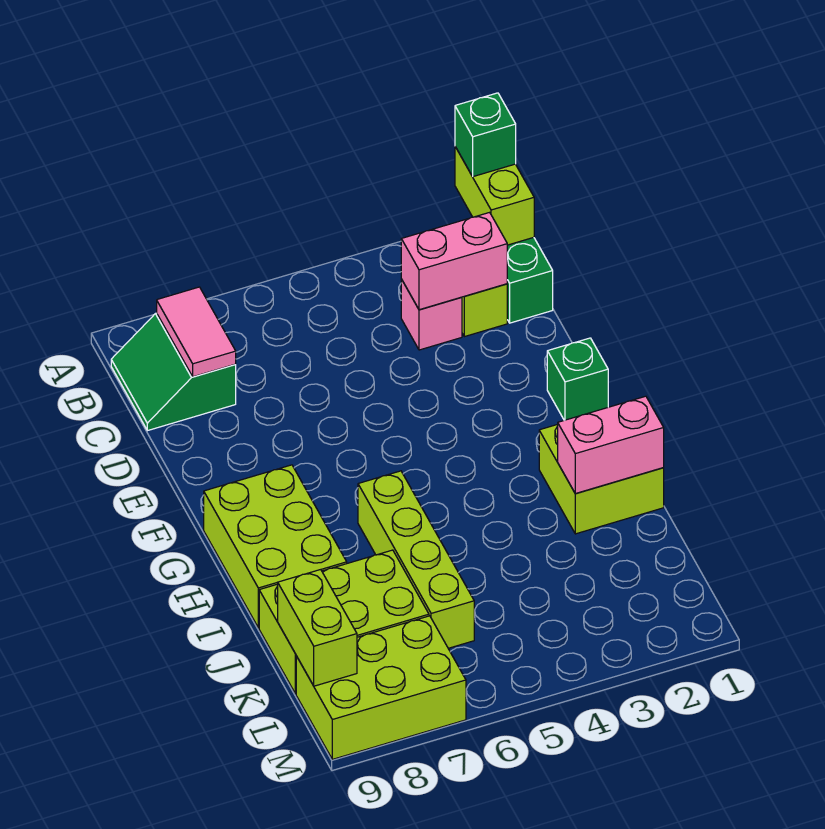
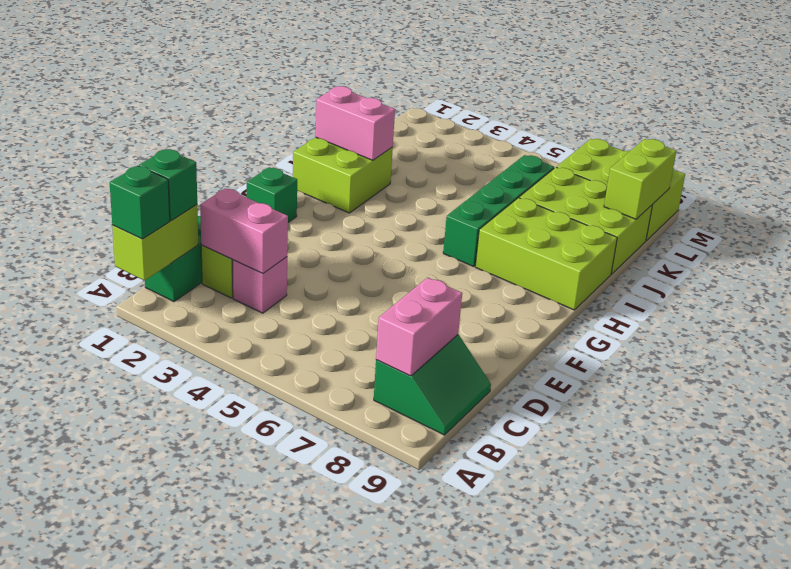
none -> green brick B1 level 3
pink tile B8:C8 level 2 -> pink brick B8:C8 level 2
lime brick G8:I9 level 1 -> lime brick H7:I9 level 1
lime brick H6:K6 level 1 -> green brick H6:K6 level 1

